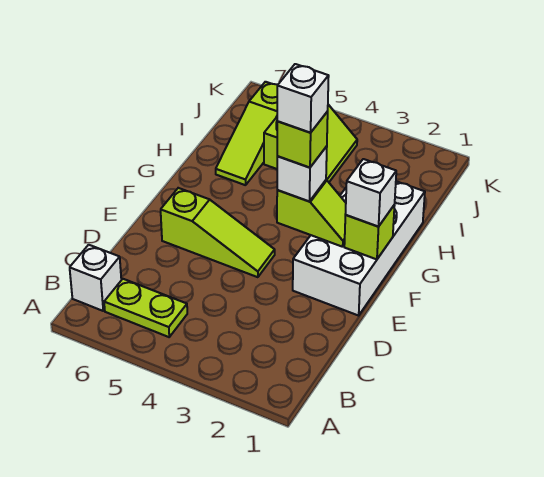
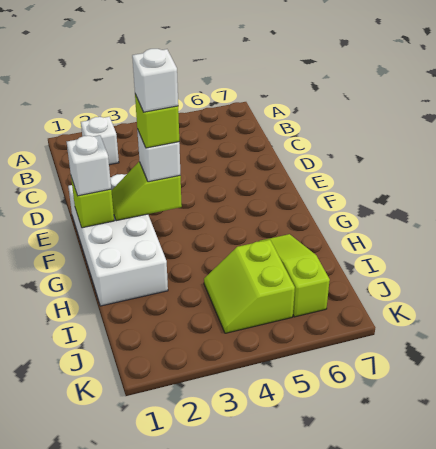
lime plate B5:B6 level 1 -> none
white brick B7 level 1 -> white brick B2 level 1
lime slope E4:E6 level 1 top 6 -> none

